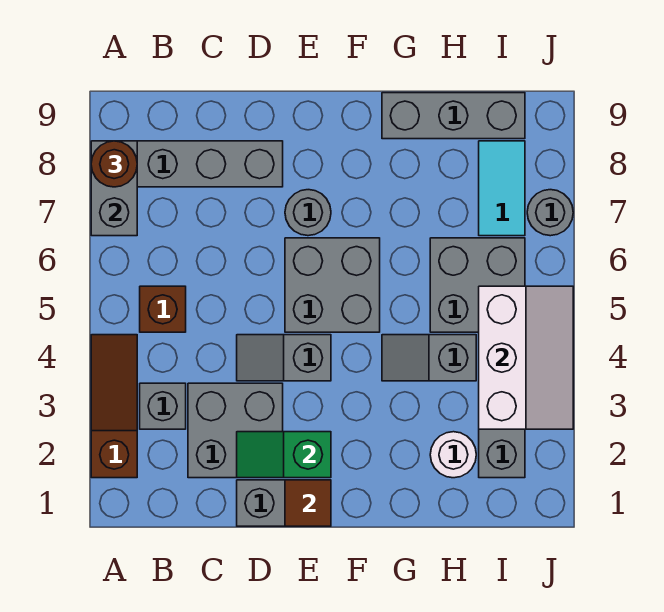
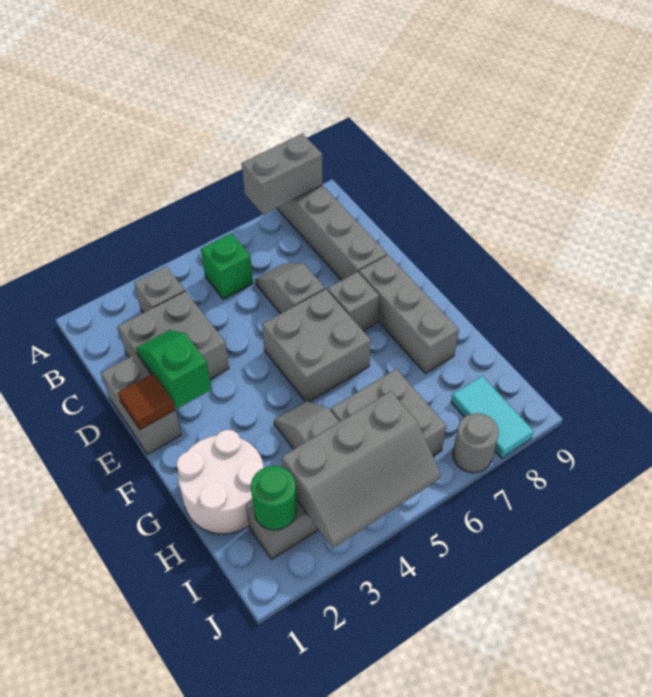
brown slope A2:A4 level 1 top 2 -> none
brown round brick A8 level 3 -> none
brown brick B5 level 1 -> green brick B5 level 1
grey slope D4:E4 level 1 top E -> grey slope C6:D6 level 1 top D
grey round brick E7 level 1 -> grey brick E7 level 1
grey brick G9:I9 level 1 -> grey brick E8:G8 level 1
white round brick H2 level 1 -> white round brick G1:H2 level 1
none -> green round brick I2 level 2
white slope I3:J5 level 2 top I -> grey slope I3:J5 level 2 top I
cyan tile I7:I8 level 1 -> cyan tile I8:J8 level 1

